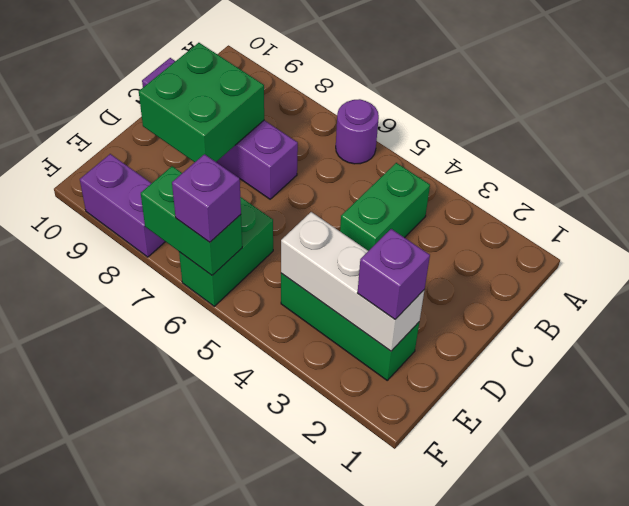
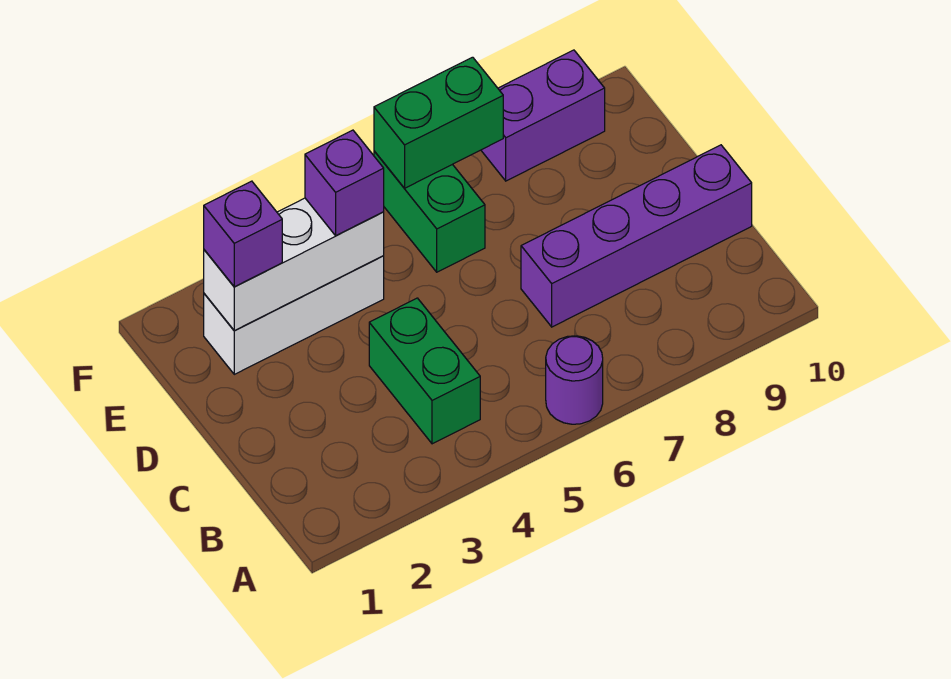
green brick C8:D9 level 2 -> none
green brick E2:E4 level 1 -> white brick E2:E4 level 1
purple brick F6 level 3 -> purple brick E4 level 3

